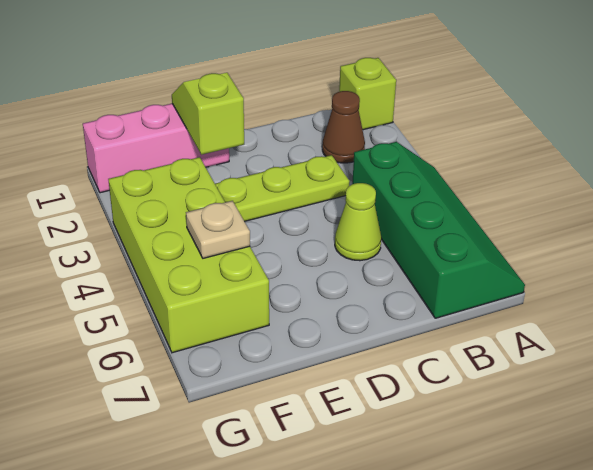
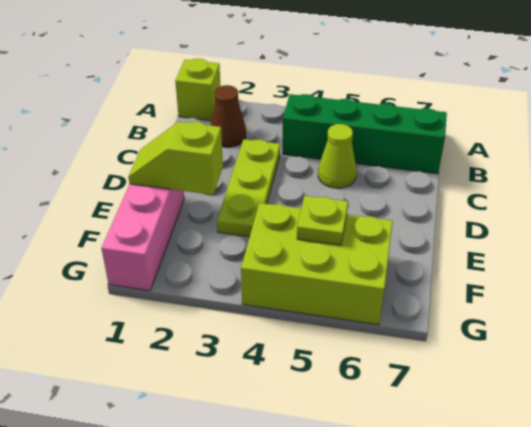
lime brick F3:G6 level 1 -> lime brick F4:G6 level 1
tan plate F5 level 2 -> lime plate F5 level 2

